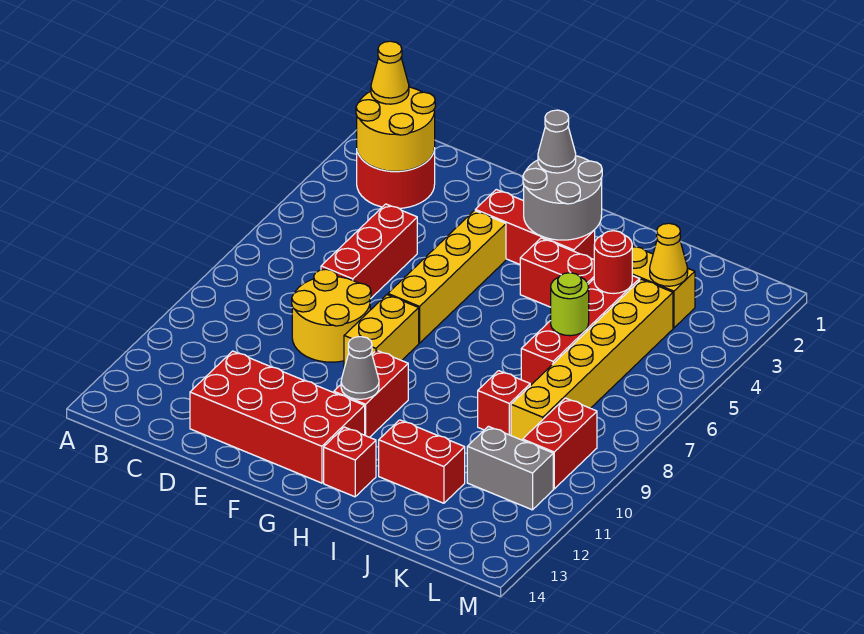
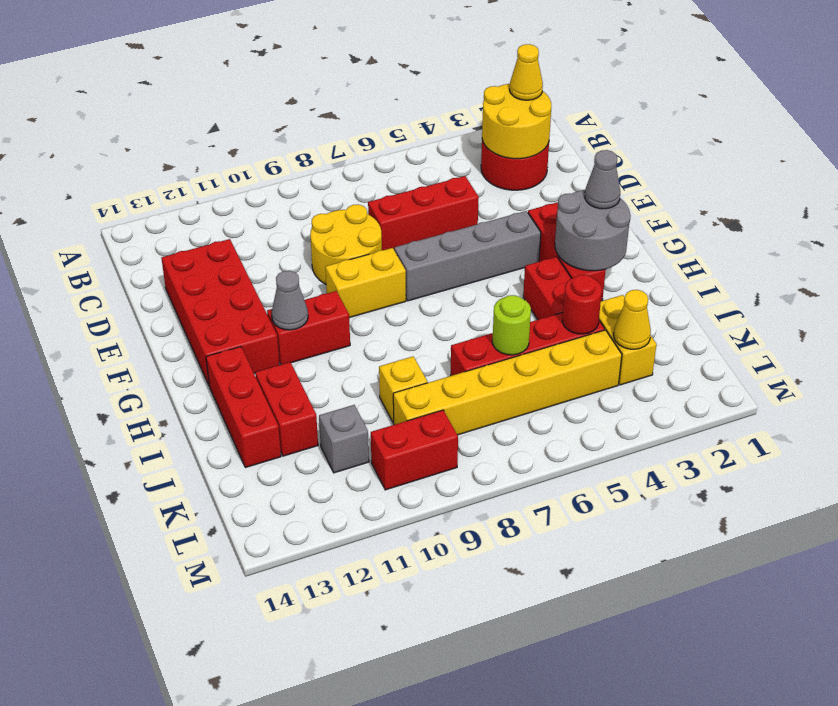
yellow brick F4:F7 level 1 -> grey brick F4:F7 level 1
red brick H13 level 1 -> red brick H13:J13 level 1
red brick J9 level 1 -> yellow brick J9 level 1
grey brick K11:L11 level 1 -> grey brick K11 level 1

